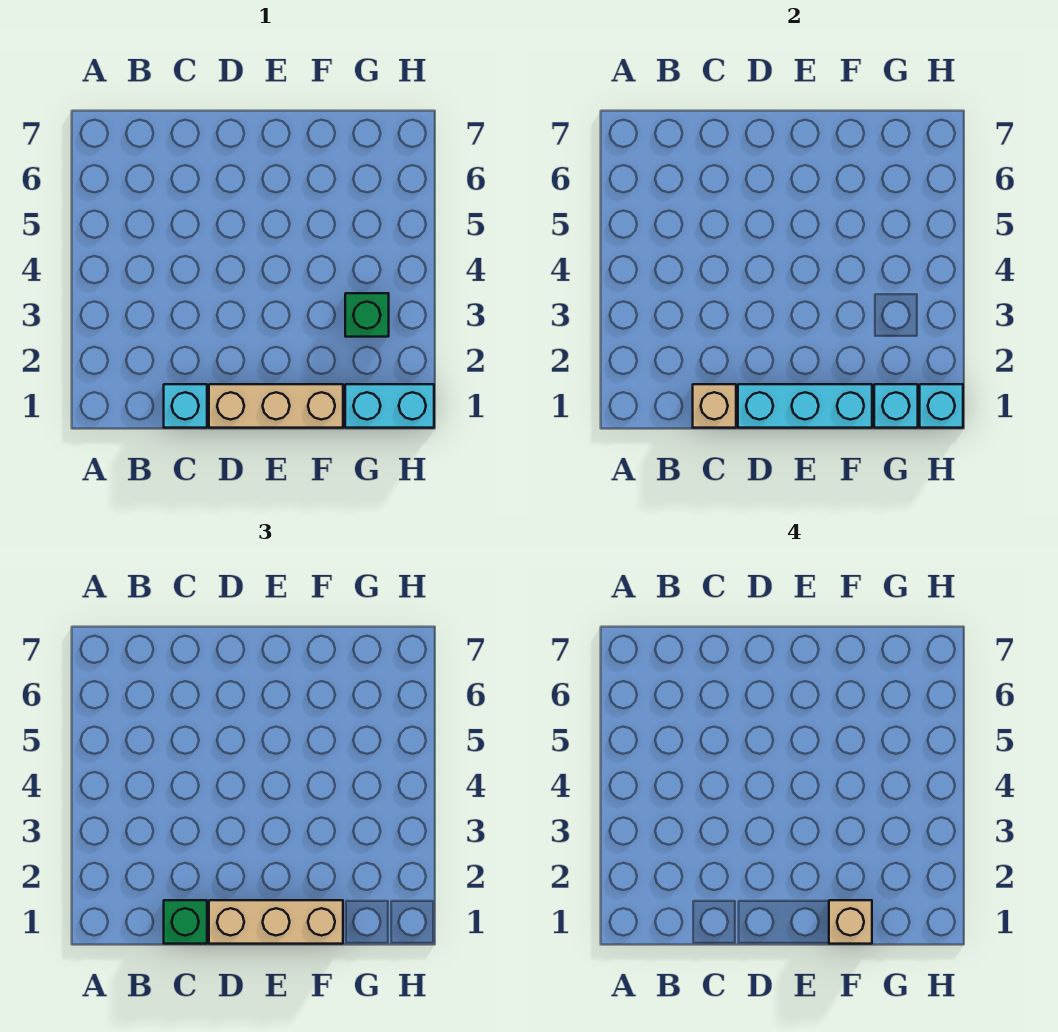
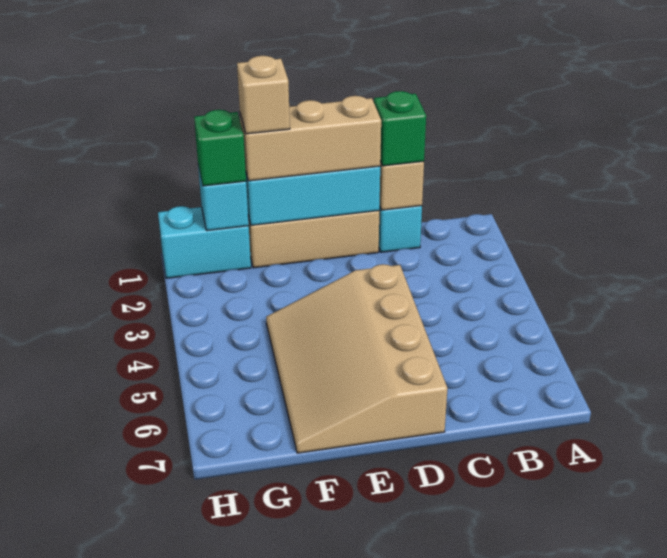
none -> tan slope D4:F7 level 1 top D
green brick G3 level 1 -> green brick G1 level 3
cyan brick H1 level 2 -> none

